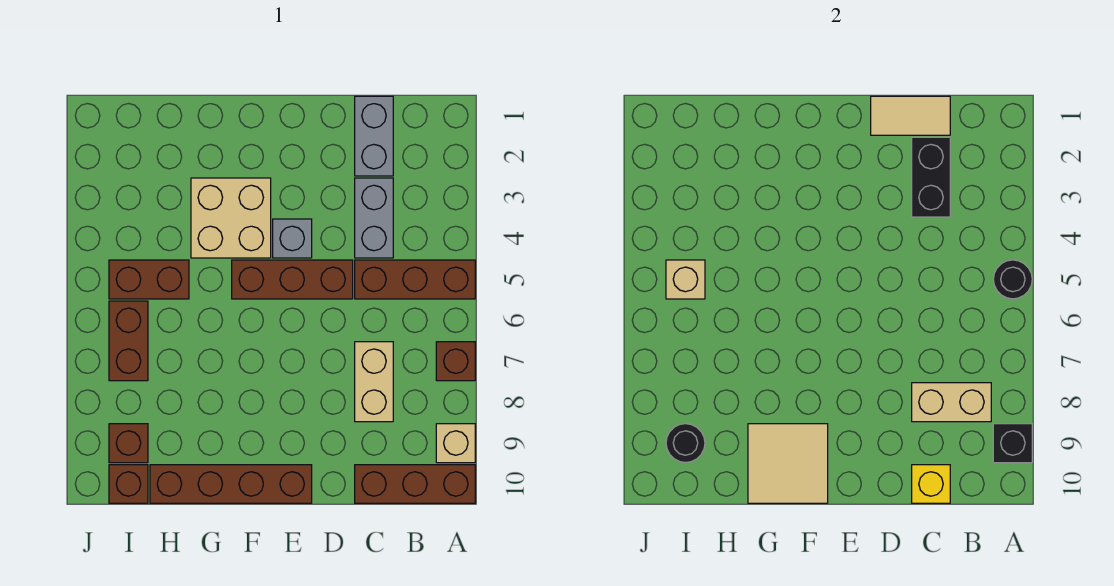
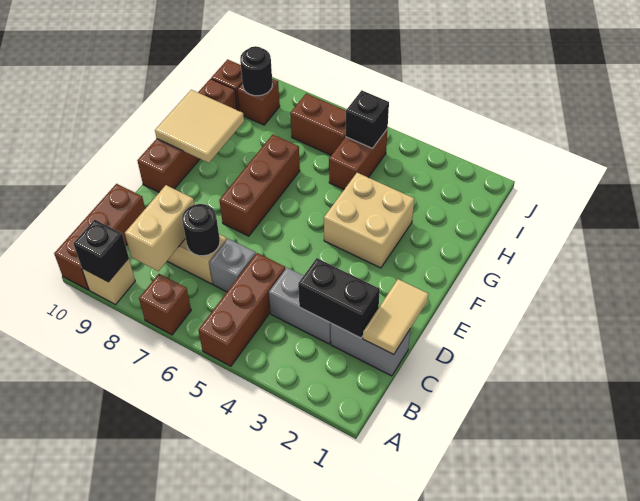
black round brick A5 level 2 -> black round brick C7 level 2
yellow brick C10 level 2 -> none
brown brick D5:F5 level 1 -> brown brick E7:G7 level 1
grey brick E4 level 1 -> grey brick C6 level 1
tan brick I5 level 2 -> black brick I5 level 2

